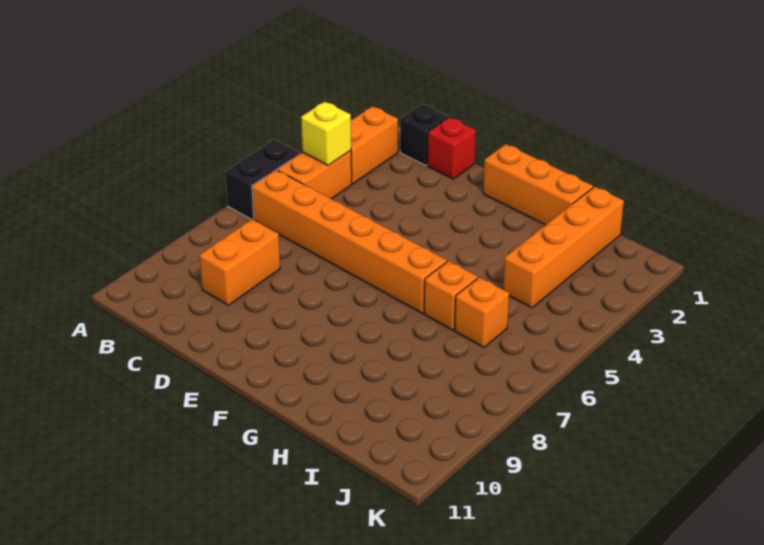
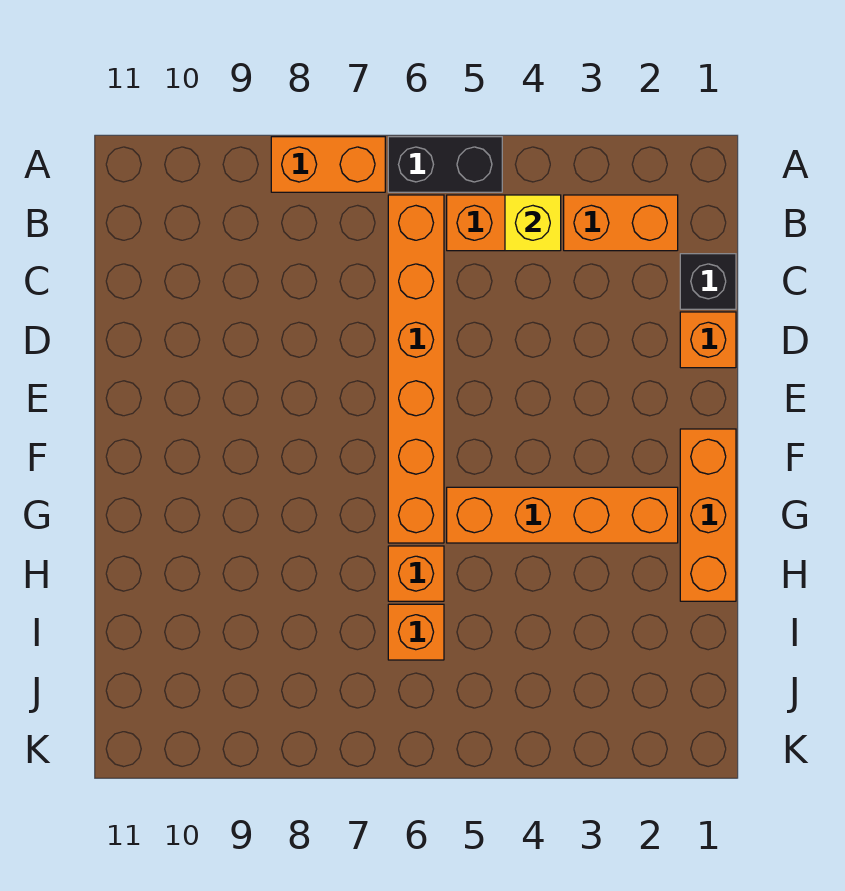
orange brick C8:C9 level 1 -> orange brick A7:A8 level 1
red brick D1 level 1 -> orange brick D1 level 1
orange brick I1:I4 level 1 -> orange brick G2:G5 level 1

